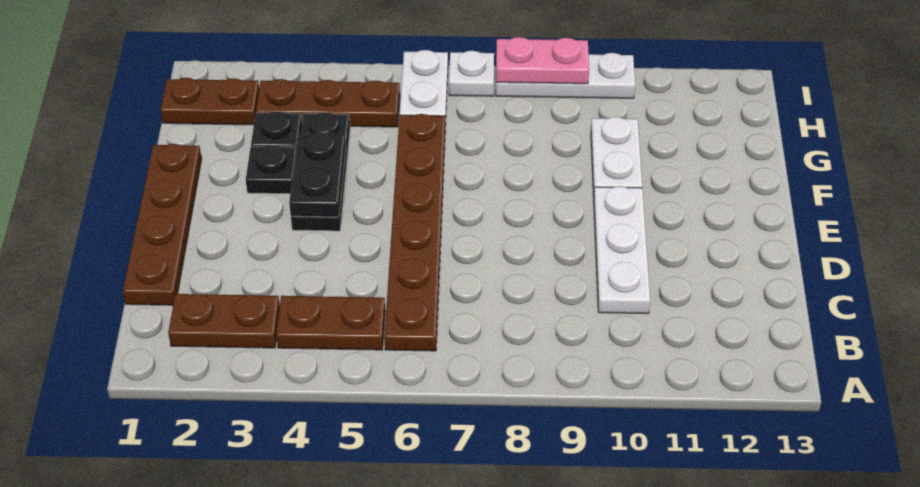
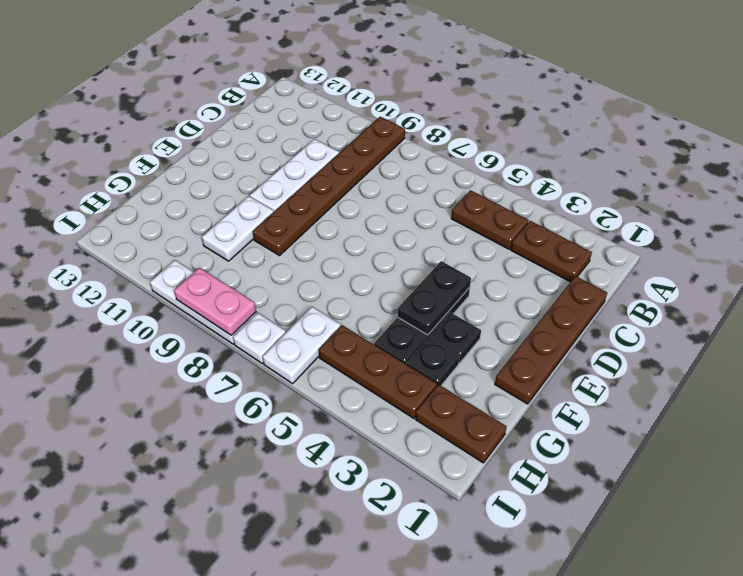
brown plate B6:G6 level 1 -> brown plate A9:F9 level 1

